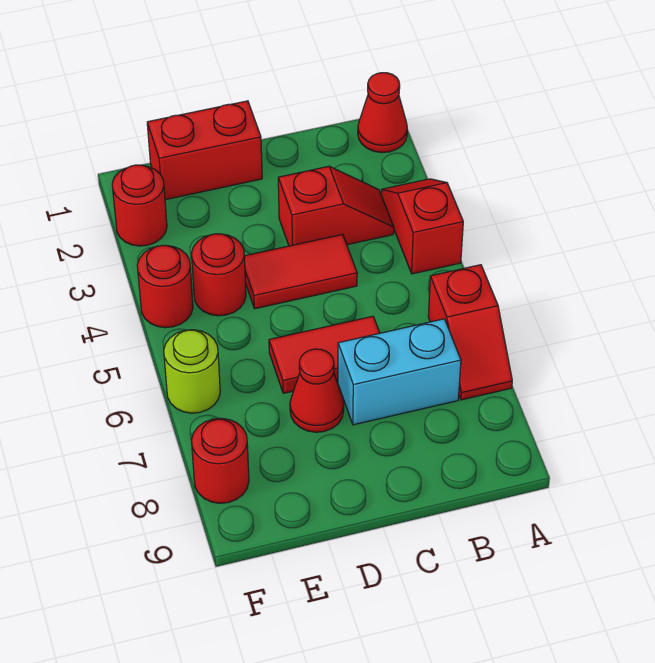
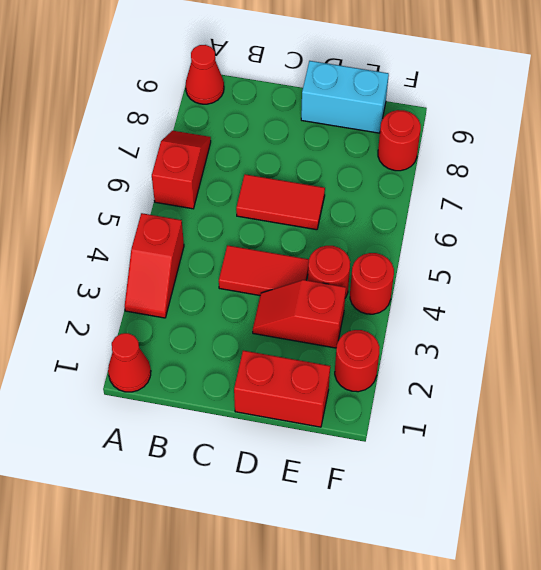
red slope B3:C3 level 1 top C -> red slope D3:E3 level 1 top E
cyan brick B7:C7 level 1 -> cyan brick D9:E9 level 1
red cone D7 level 1 -> red cone A9 level 1
lime round brick F6 level 1 -> none

